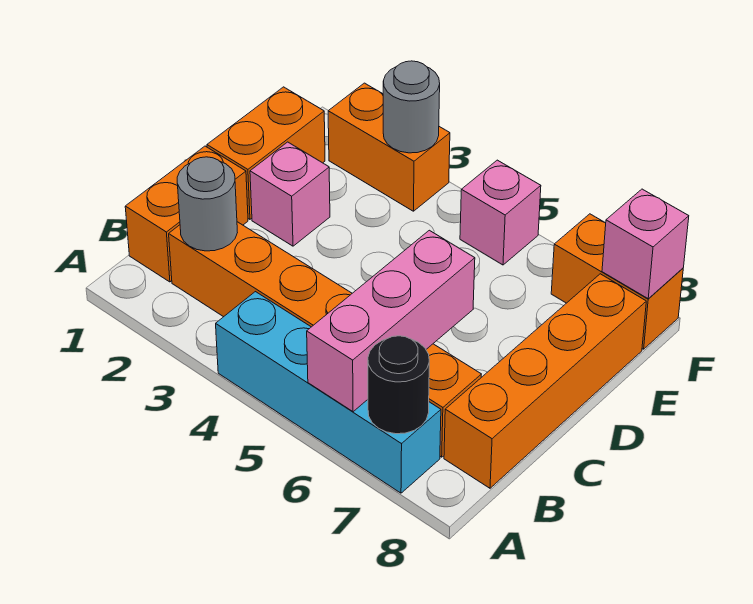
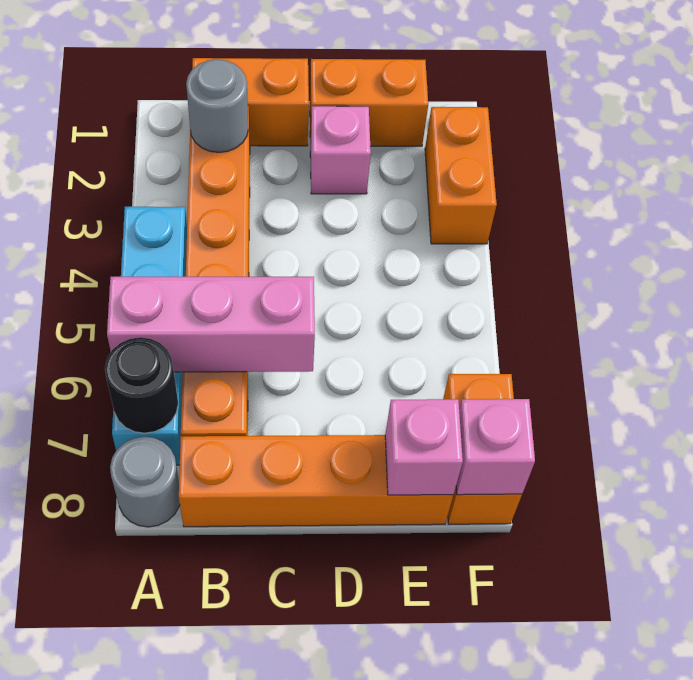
grey round brick F3 level 2 -> grey round brick A8 level 1
pink brick F5 level 1 -> pink brick E8 level 2

